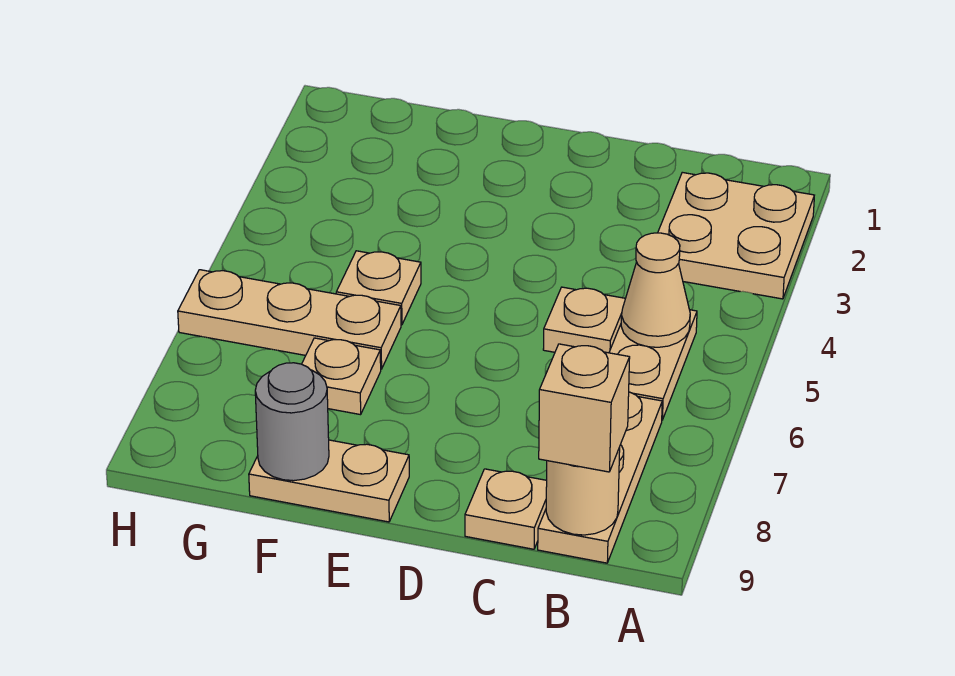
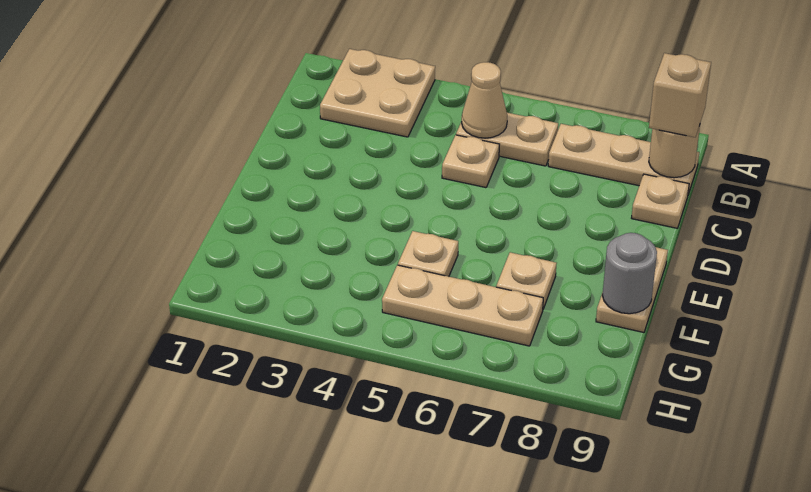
tan plate F6:H6 level 1 -> tan plate G5:G7 level 1

